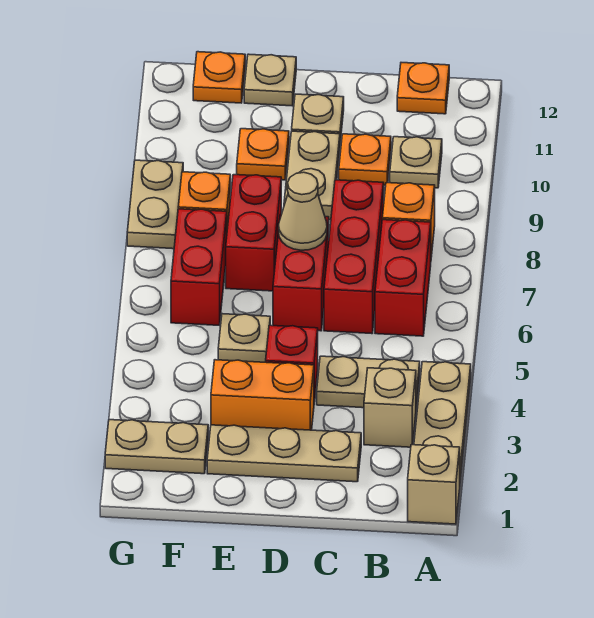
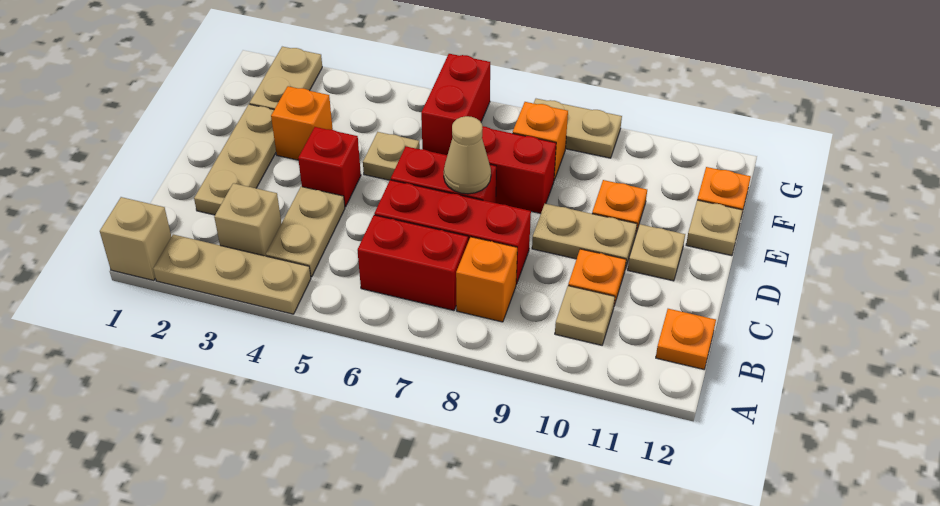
orange brick D3:E3 level 1 -> orange brick E3 level 1
red brick F6:F7 level 1 -> red brick F6:G6 level 1

